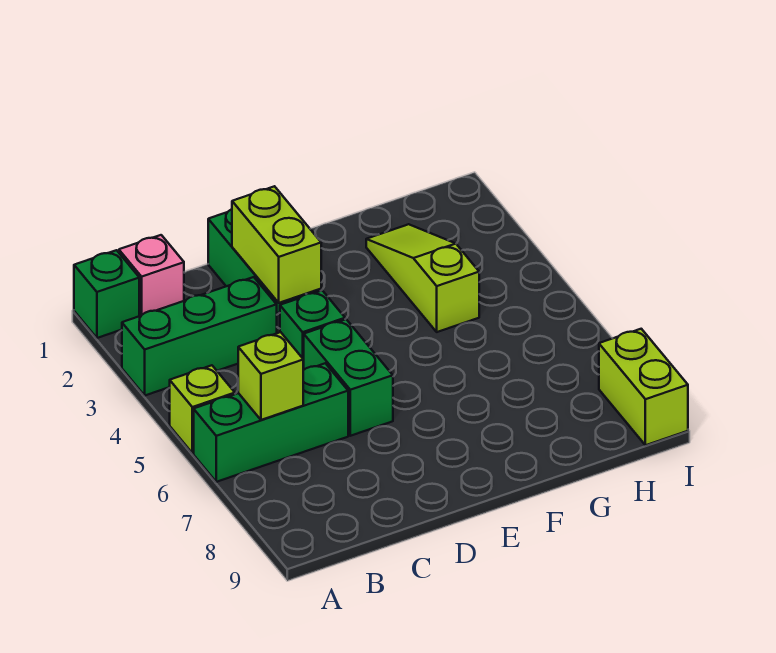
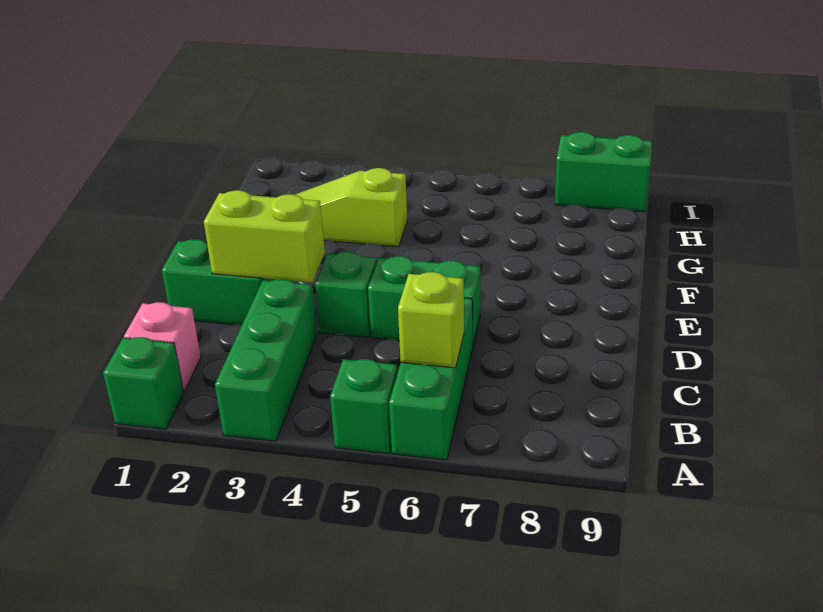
lime brick A5 level 1 -> green brick A5 level 1
lime brick I8:I9 level 1 -> green brick I8:I9 level 1

